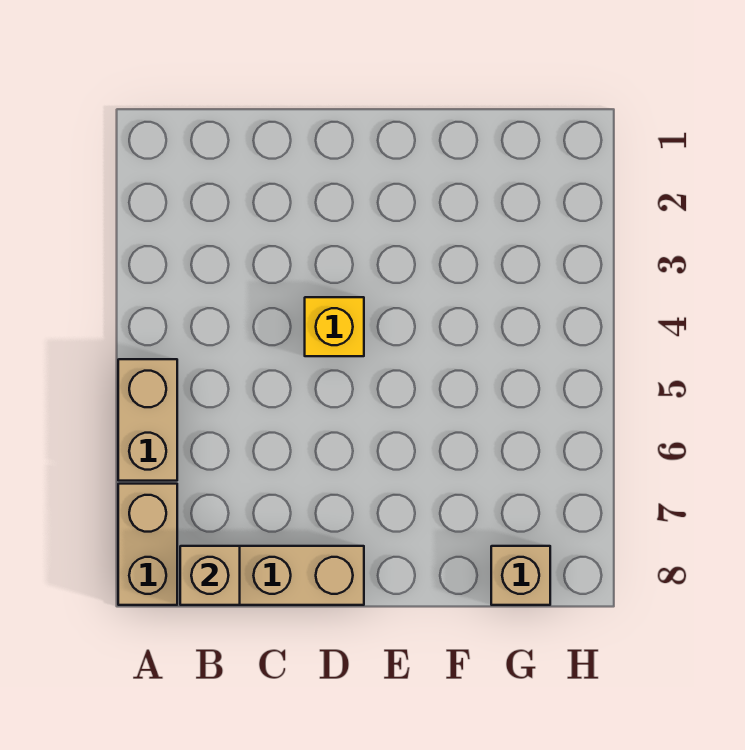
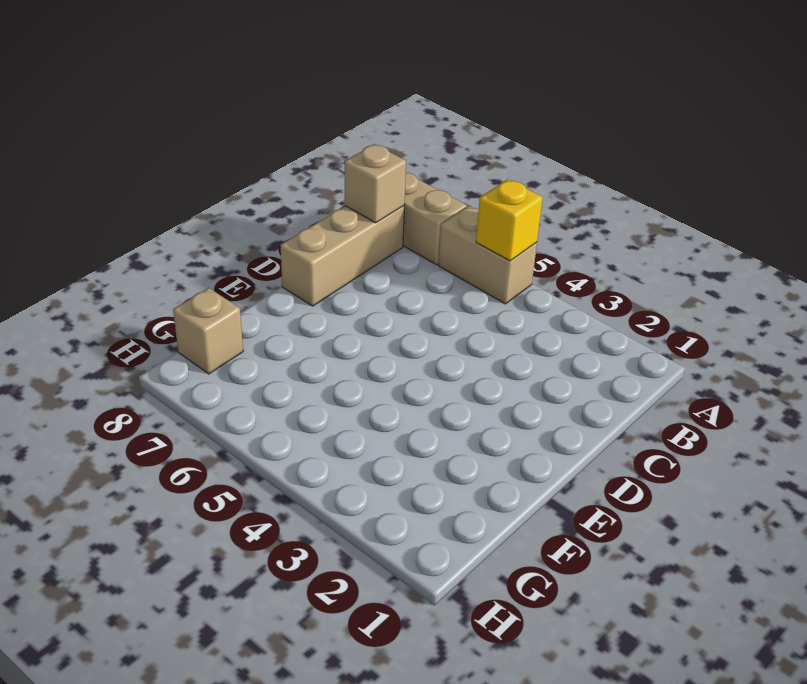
yellow brick D4 level 1 -> yellow brick A5 level 2

